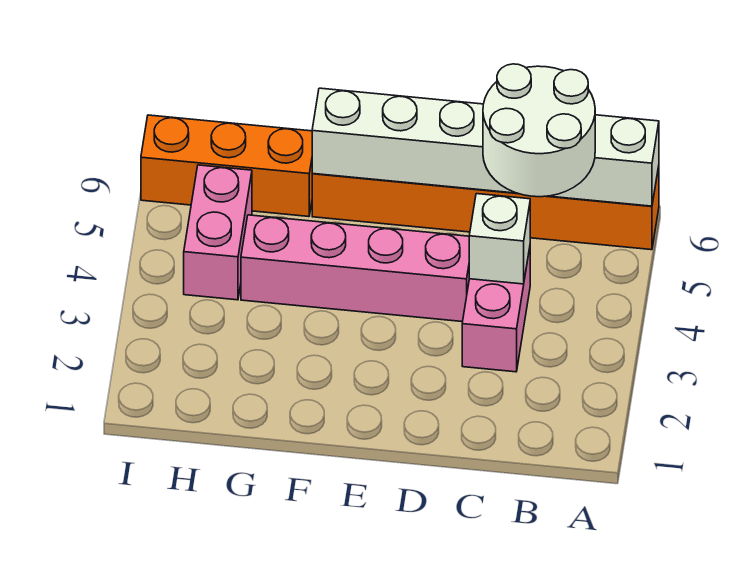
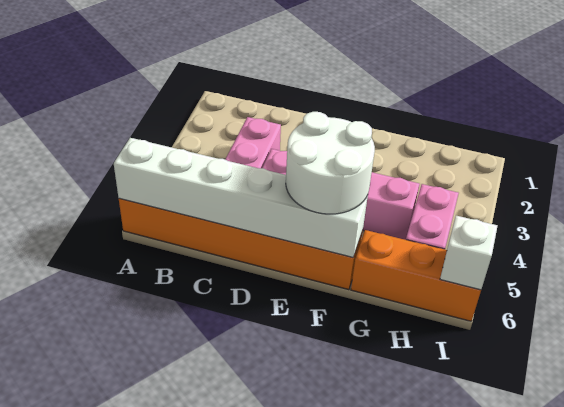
white round brick B5:C6 level 3 -> white round brick E5:F6 level 3
white brick C4 level 2 -> white brick I6 level 2

